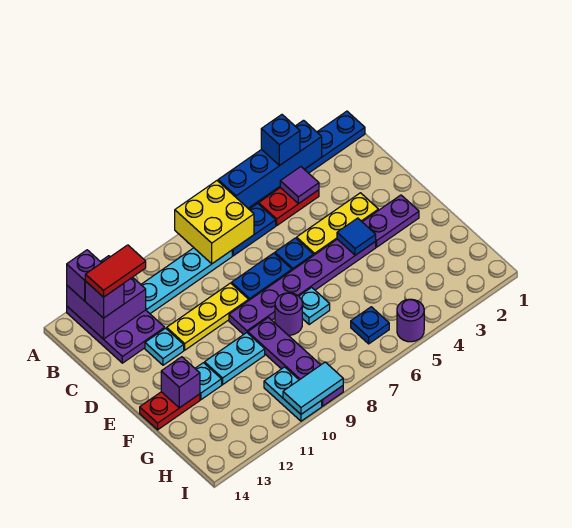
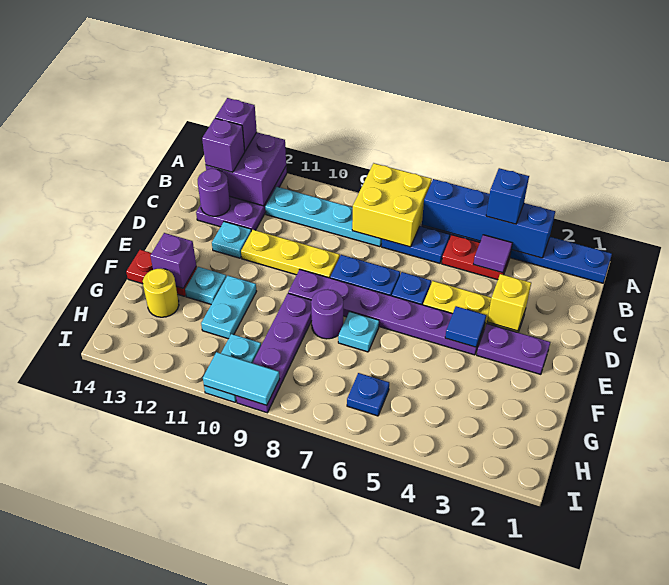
red tile B12:B13 level 4 -> none
none -> yellow brick D3 level 2
cyan plate F10:F11 level 1 -> cyan plate F11:G11 level 1
none -> yellow round brick G13 level 1
purple round brick I5 level 1 -> purple round brick C13 level 2

